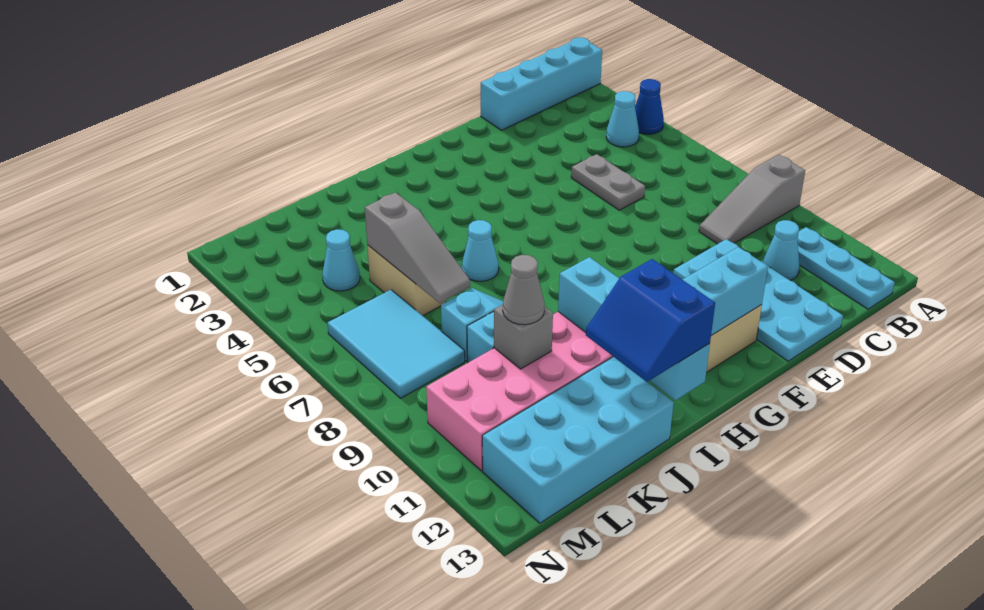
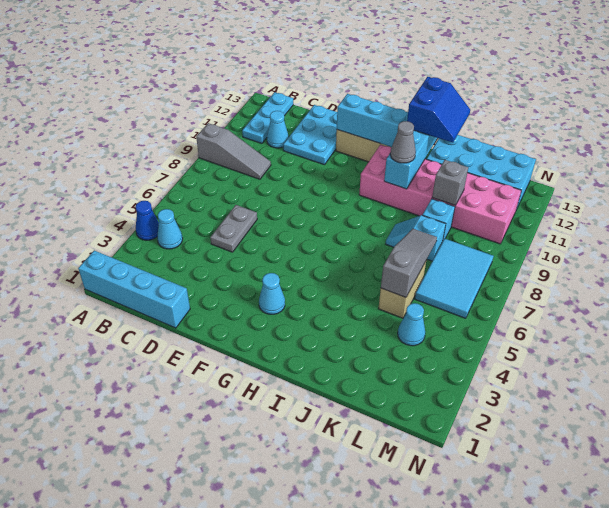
cyan plate D10:E13 level 1 -> cyan plate D11:E13 level 1
cyan cone I6 level 1 -> cyan cone G3 level 1
grey cone K10 level 3 -> grey cone I10 level 3

